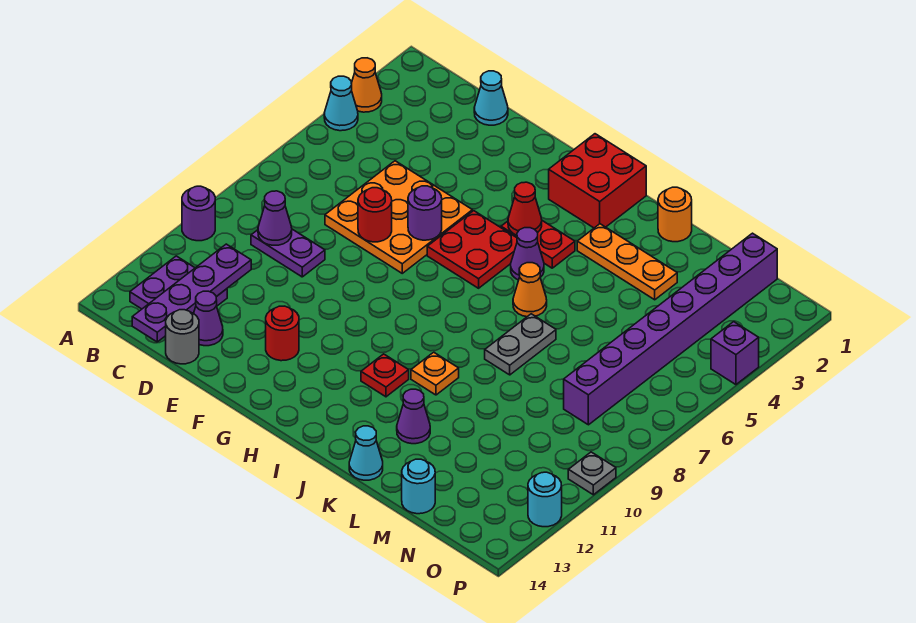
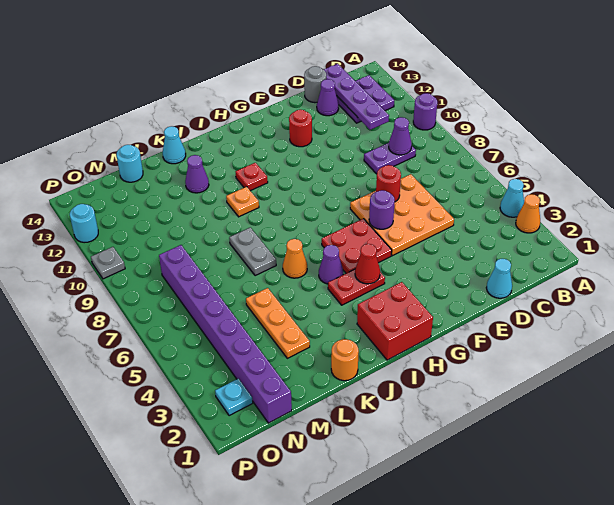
orange plate J3:L3 level 1 -> orange plate L3:L5 level 1
none -> cyan plate O2 level 1
purple brick P4 level 1 -> none

